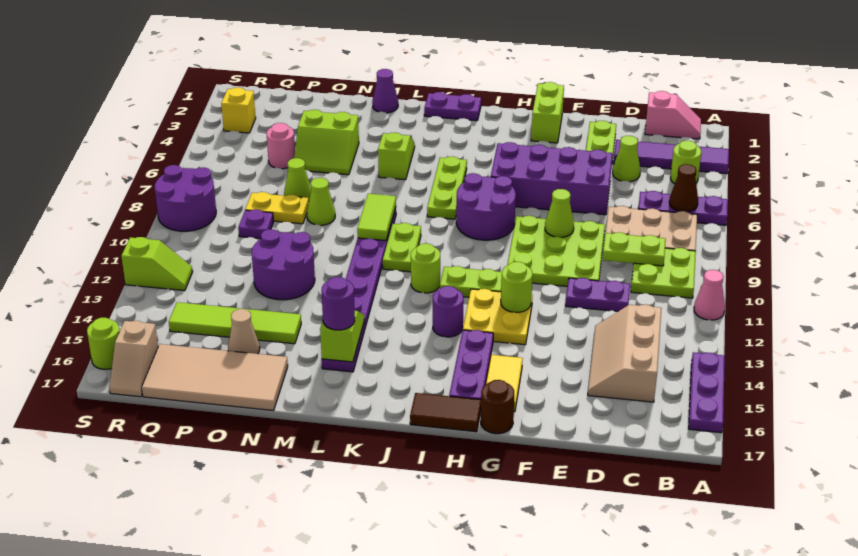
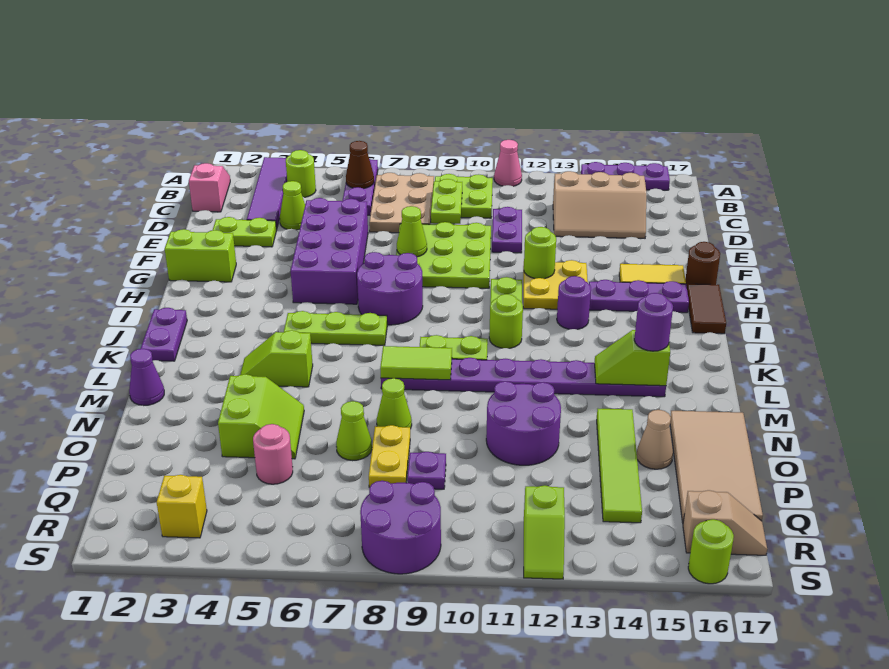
lime slope R12:S12 level 1 top S -> lime slope R12:S12 level 1 top R

